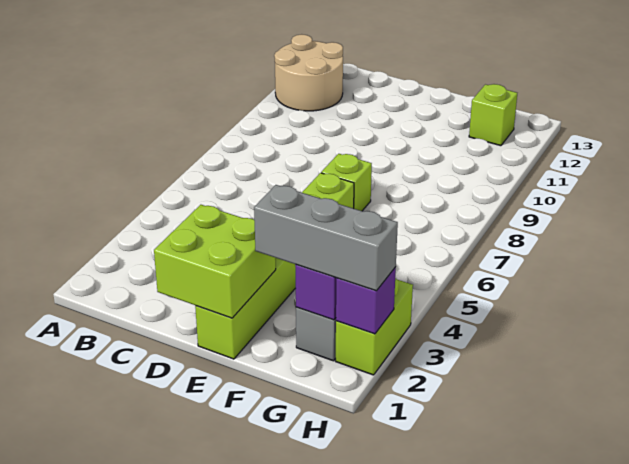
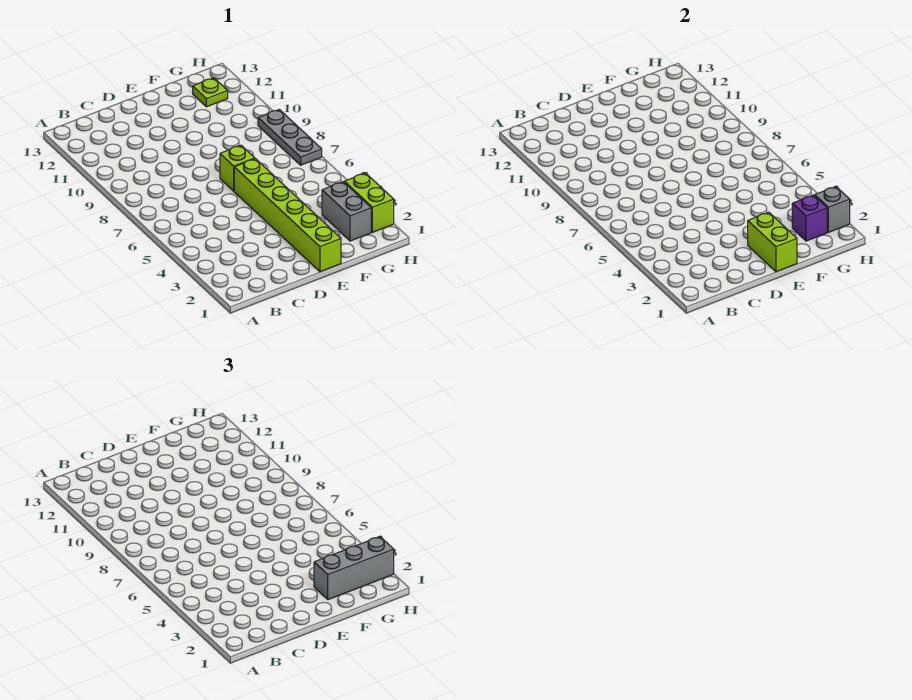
tan round brick A11:B12 level 1 -> none
lime brick D1:E2 level 2 -> lime brick E1:E2 level 2
lime brick G12 level 1 -> lime plate G12 level 1
purple brick H2 level 2 -> grey brick H2 level 2
none -> grey plate H7:H9 level 1

